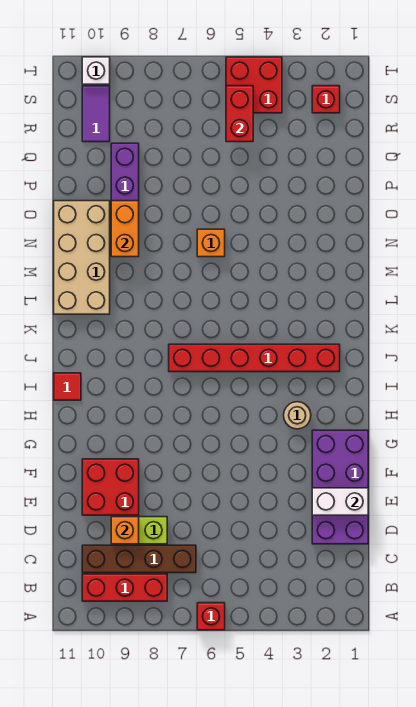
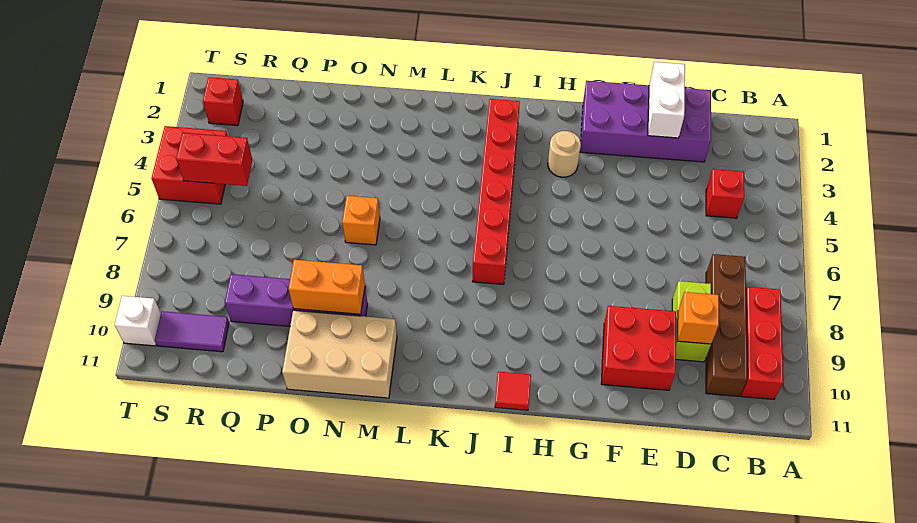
red brick A6 level 1 -> red brick C4 level 1
tan brick L10:O11 level 1 -> tan brick M10:O11 level 1

